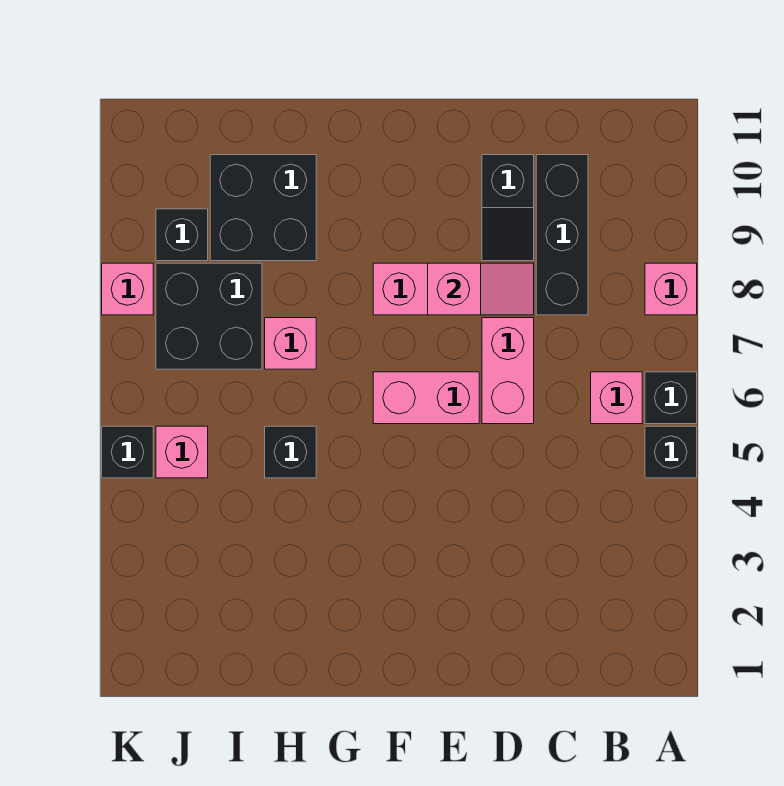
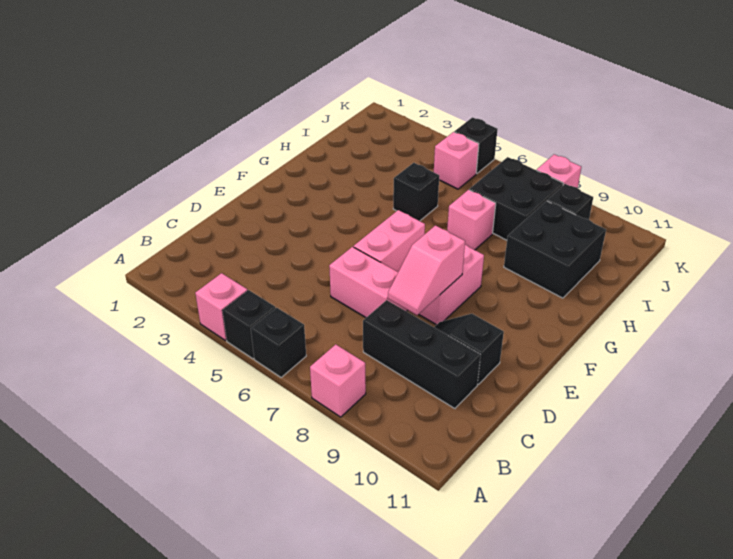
pink brick B6 level 1 -> pink brick A4 level 1

